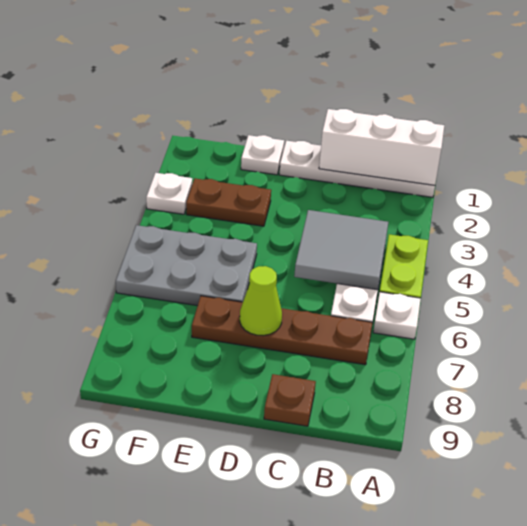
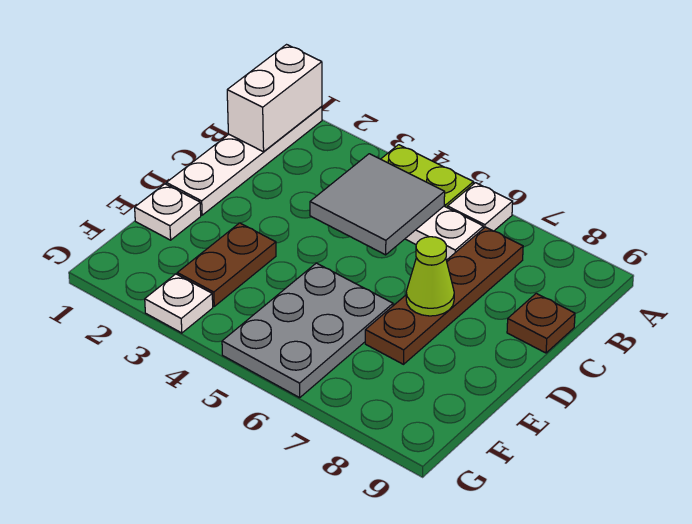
white brick A1:C1 level 2 -> white brick A1:B1 level 2

